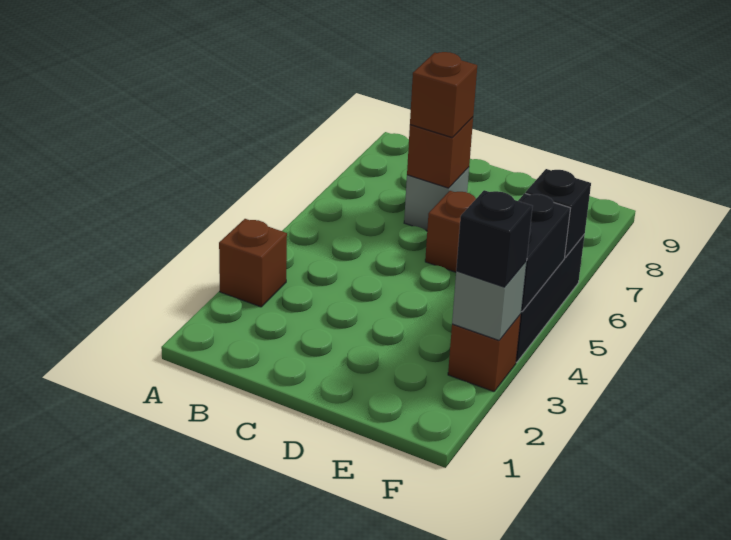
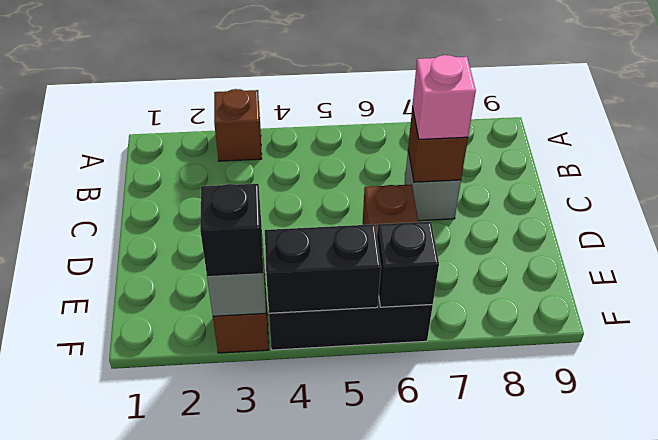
brown brick C7 level 3 -> pink brick C7 level 3

